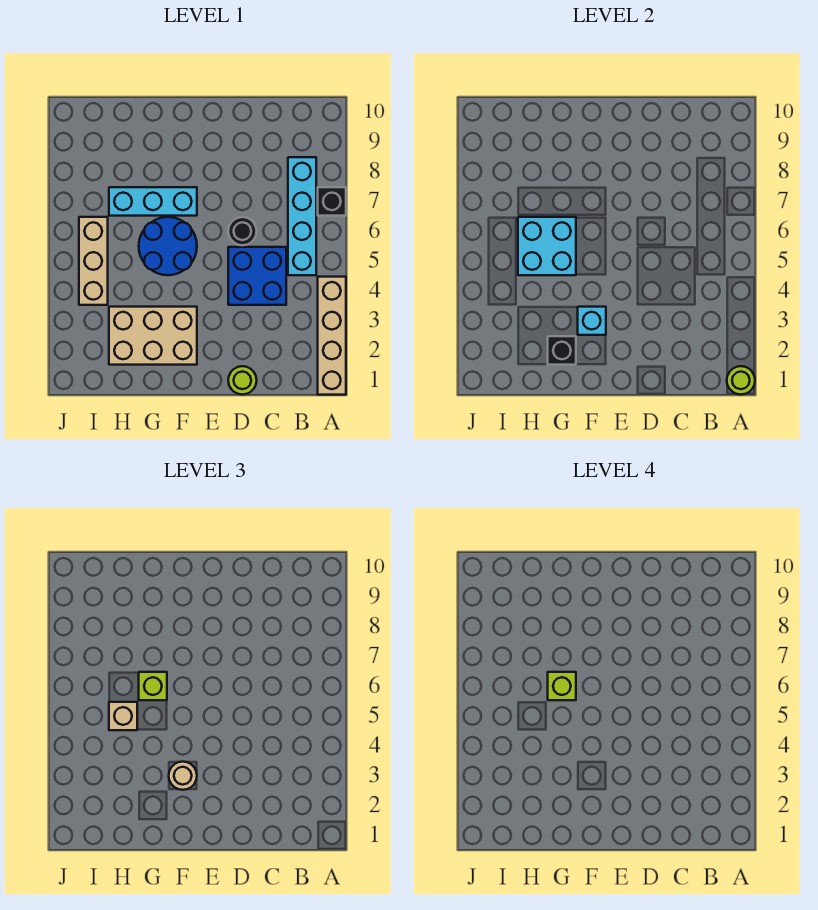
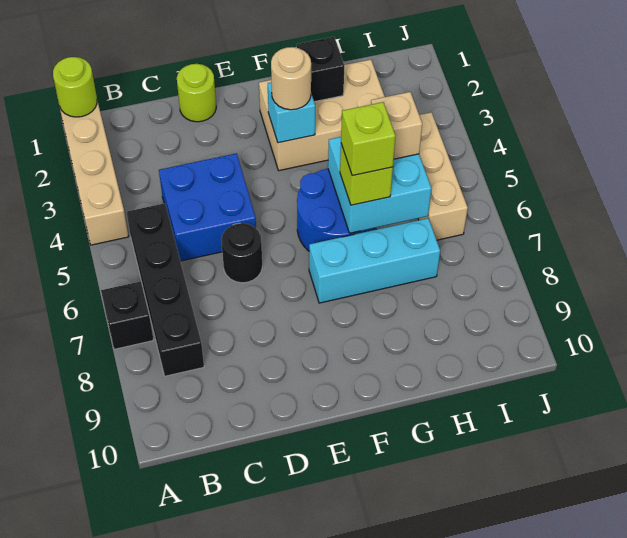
cyan brick B5:B8 level 1 -> black brick B5:B8 level 1

